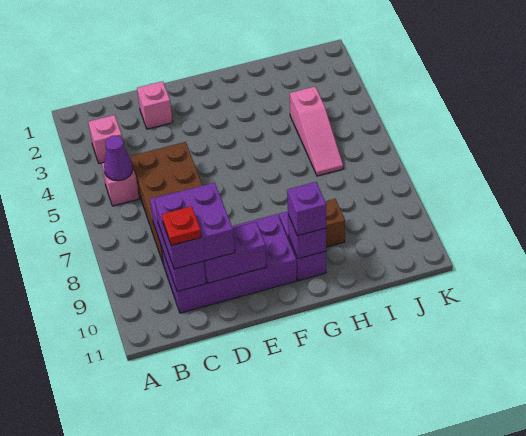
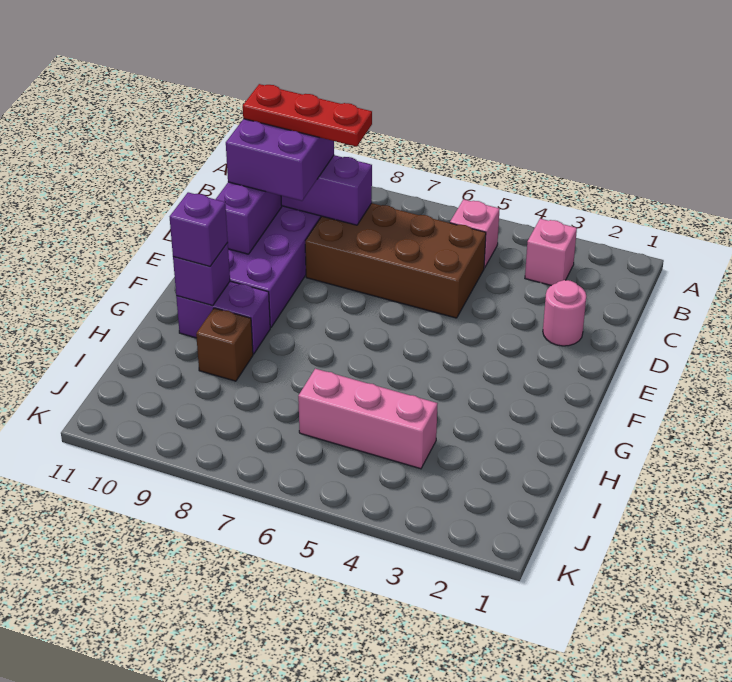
purple cone B5 level 2 -> none
red plate C10 level 4 -> red plate C8:C10 level 4
pink brick D2 level 1 -> pink round brick D2 level 1
pink slope I4:I6 level 1 top 4 -> pink brick I4:I6 level 1

